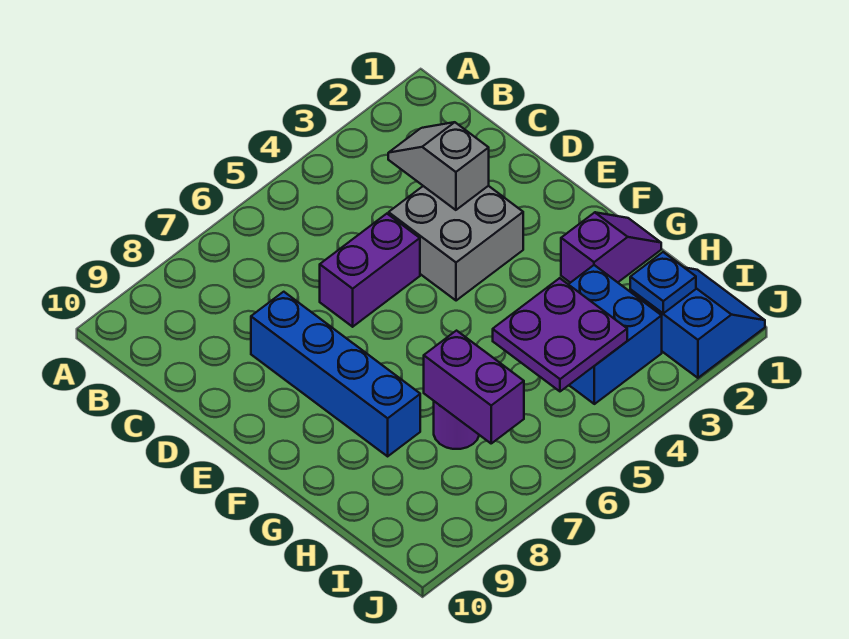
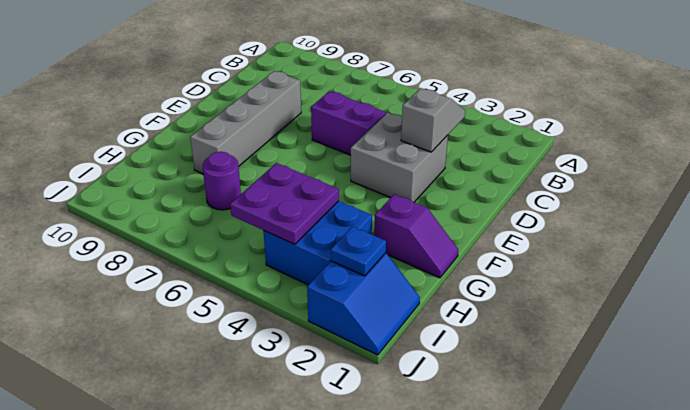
blue brick D8:G8 level 1 -> grey brick D8:G8 level 1
purple brick H7:I7 level 2 -> none

